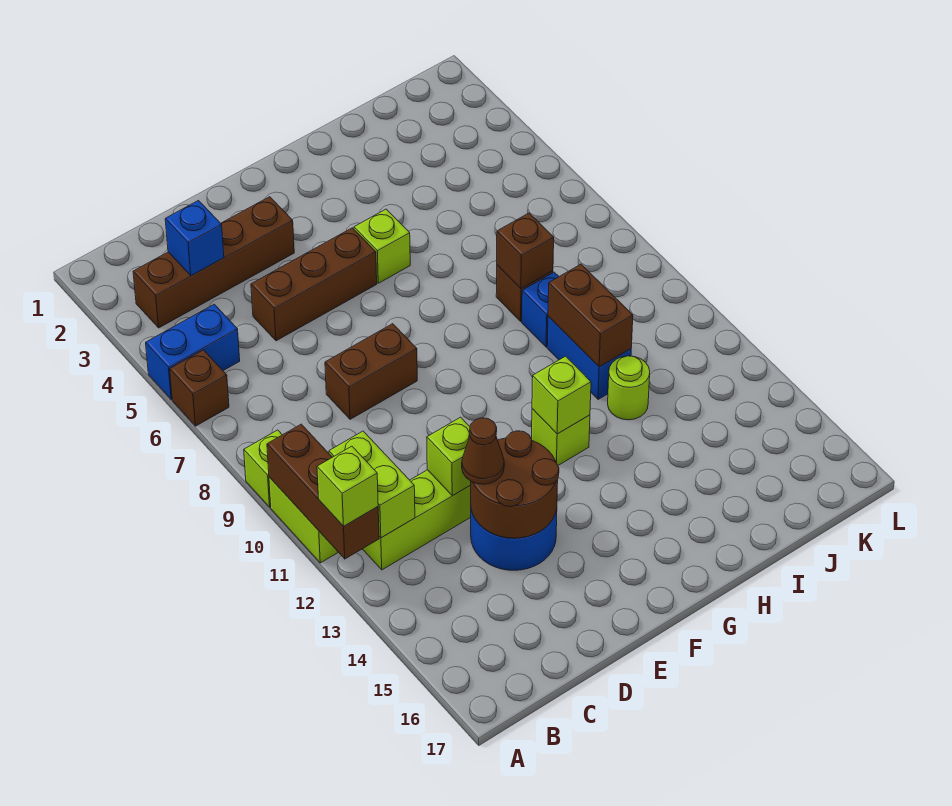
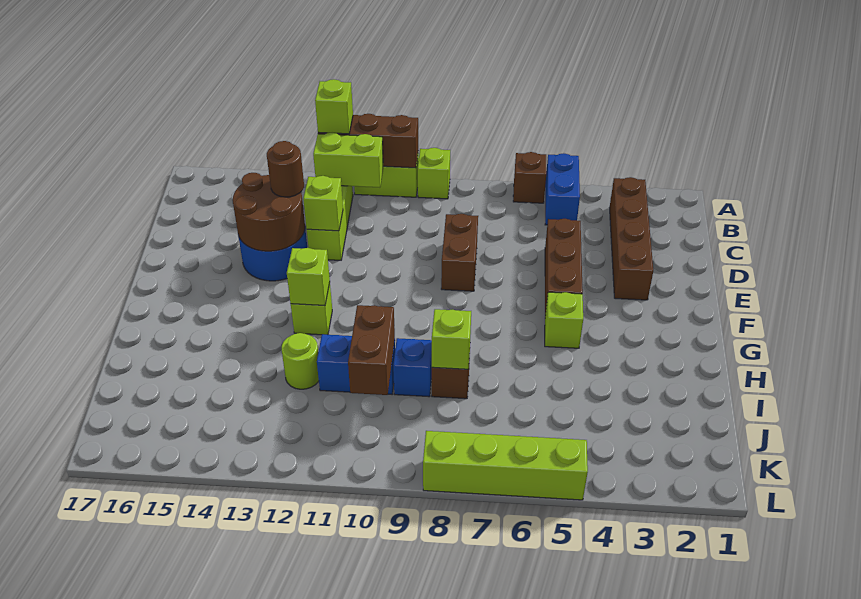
blue brick C3 level 2 -> none
brown cone D13 level 3 -> brown round brick D13 level 3
brown brick I8 level 2 -> lime brick I8 level 2
brown brick I10:I11 level 2 -> brown brick I10:J10 level 2
none -> lime brick L5:L8 level 1

